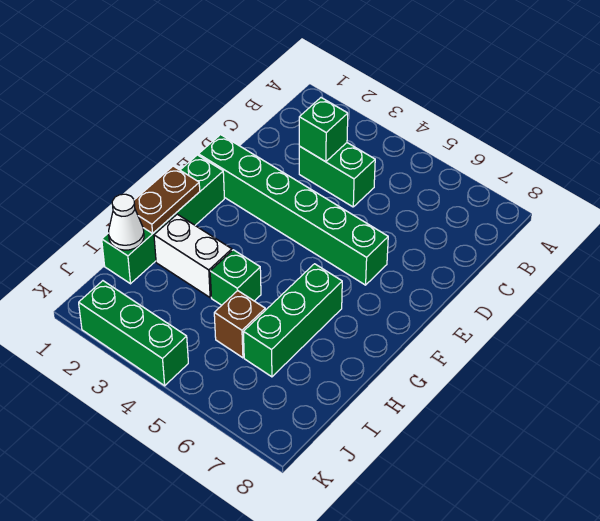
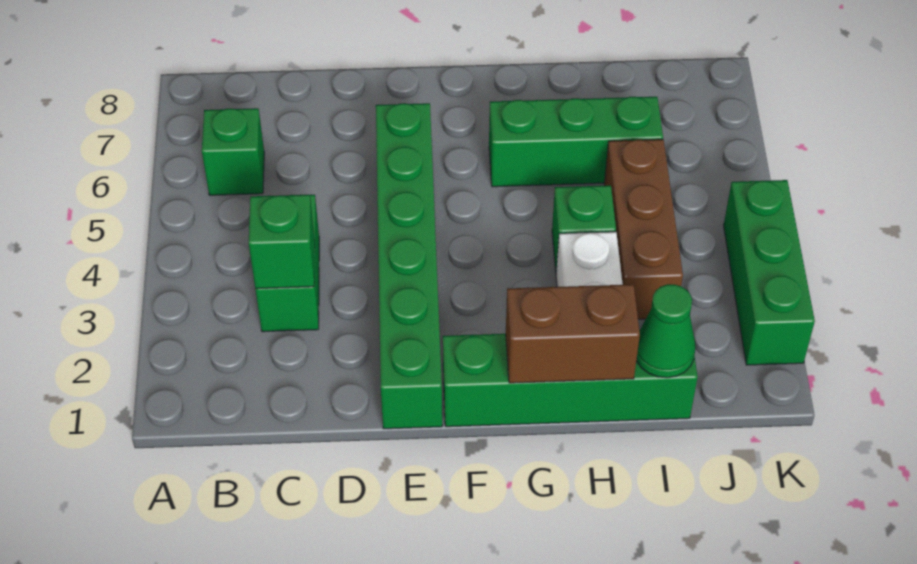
none -> green brick B6 level 1
brown plate G1:H1 level 2 -> brown brick G1:H1 level 2
white cone I1 level 2 -> green cone I1 level 2
brown brick I5 level 1 -> brown brick I3:I5 level 1

